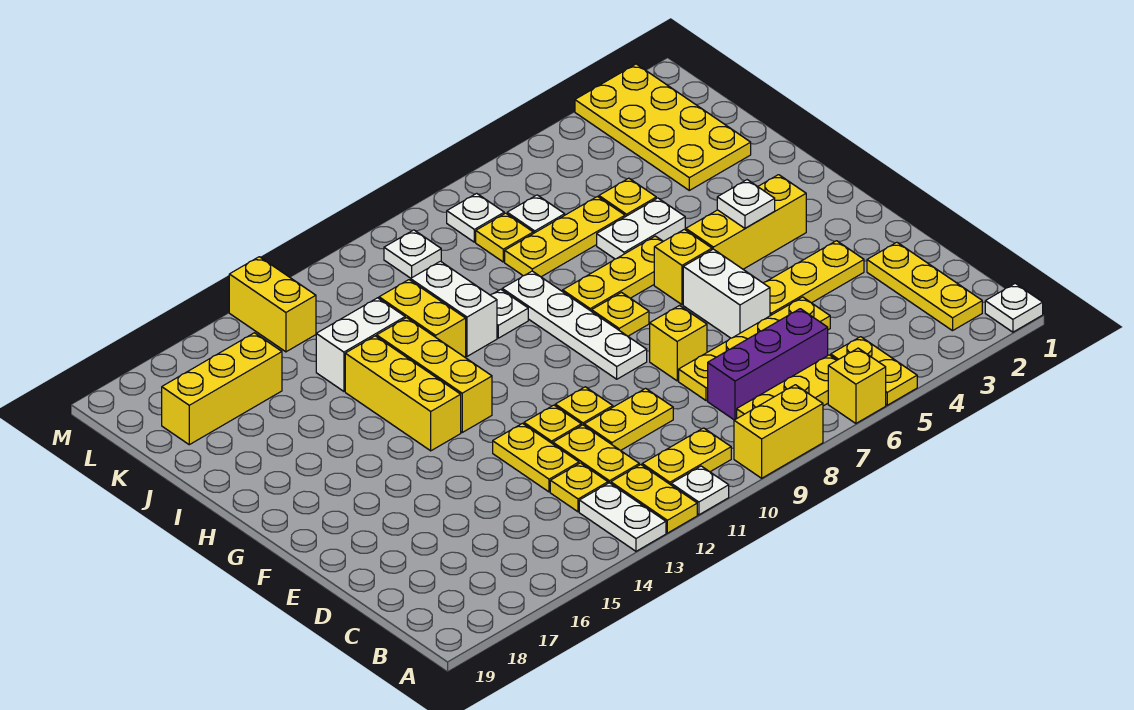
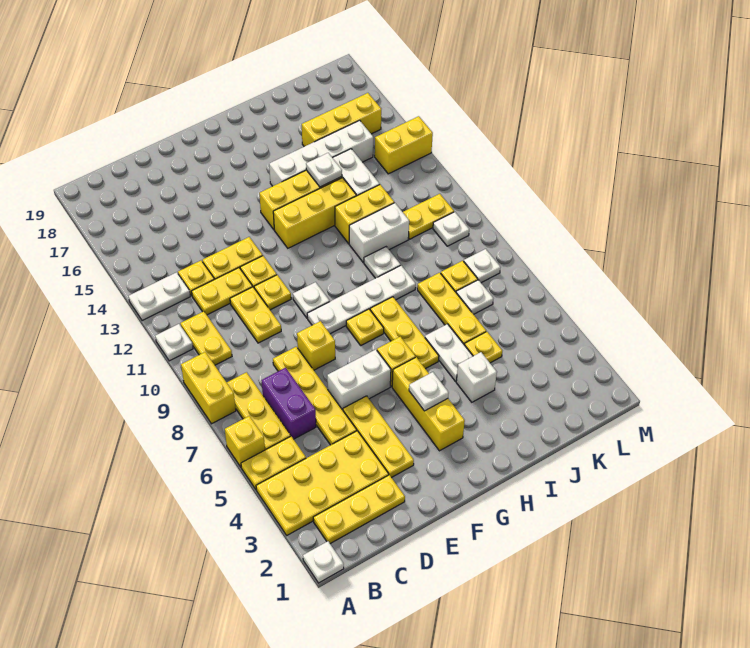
yellow plate A12:B12 level 1 -> yellow plate K11:L11 level 1
purple brick C6:C8 level 1 -> purple brick C6:C7 level 1
none -> white plate F10 level 1
none -> white brick H15:K15 level 1
none -> white brick I4 level 1
none -> white plate I14 level 2
yellow plate J2:M3 level 1 -> yellow plate A3:D4 level 1
yellow brick K16:K18 level 1 -> yellow brick J16:L16 level 1

